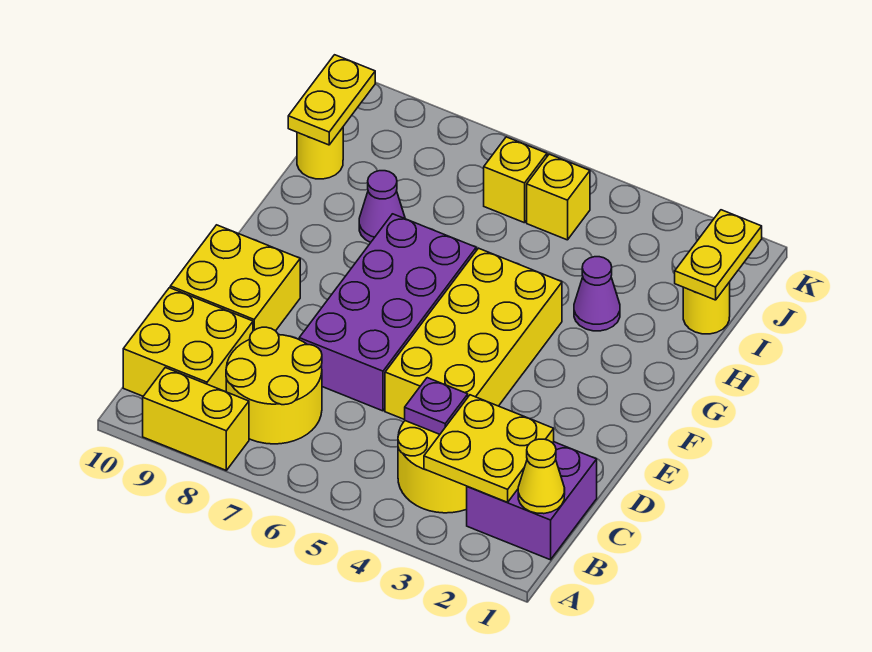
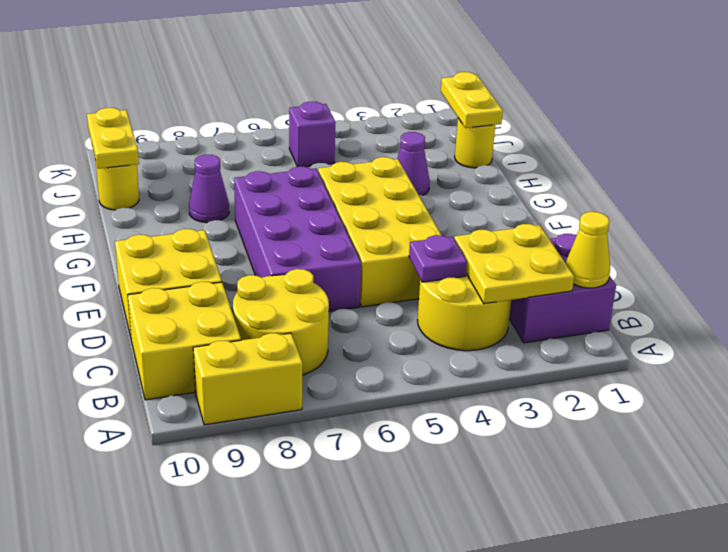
yellow brick J5 level 1 -> purple brick J5 level 1
yellow brick J6 level 1 -> none

